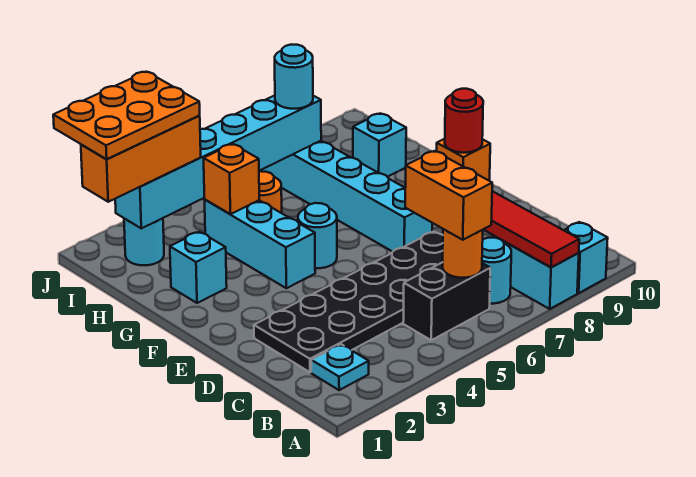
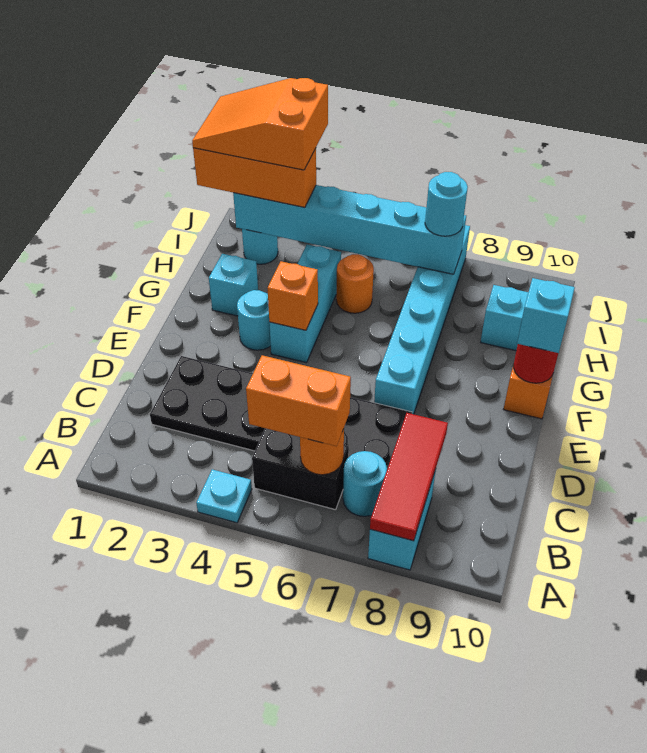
cyan brick A9 level 1 -> cyan brick F10 level 3
cyan plate B2 level 1 -> cyan plate A4 level 1
orange brick B6:C6 level 3 -> orange brick B5:B6 level 3
cyan round brick F5 level 1 -> cyan round brick F3 level 1
orange brick H4 level 2 -> orange brick F4 level 2
orange plate I1:J3 level 4 -> orange slope I1:J3 level 4 top 3

